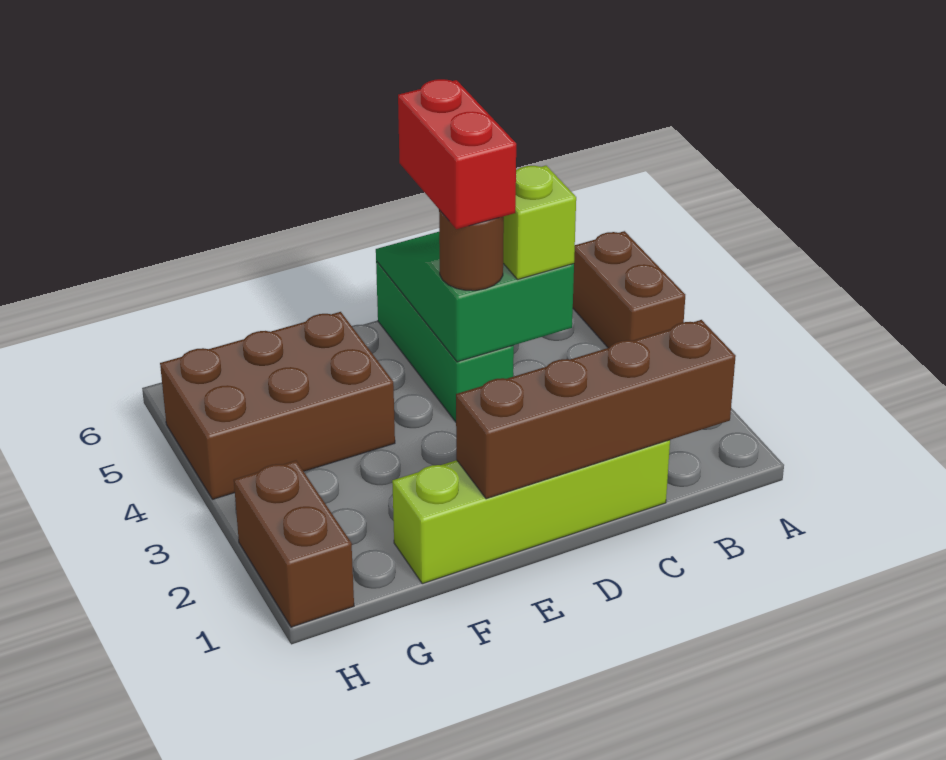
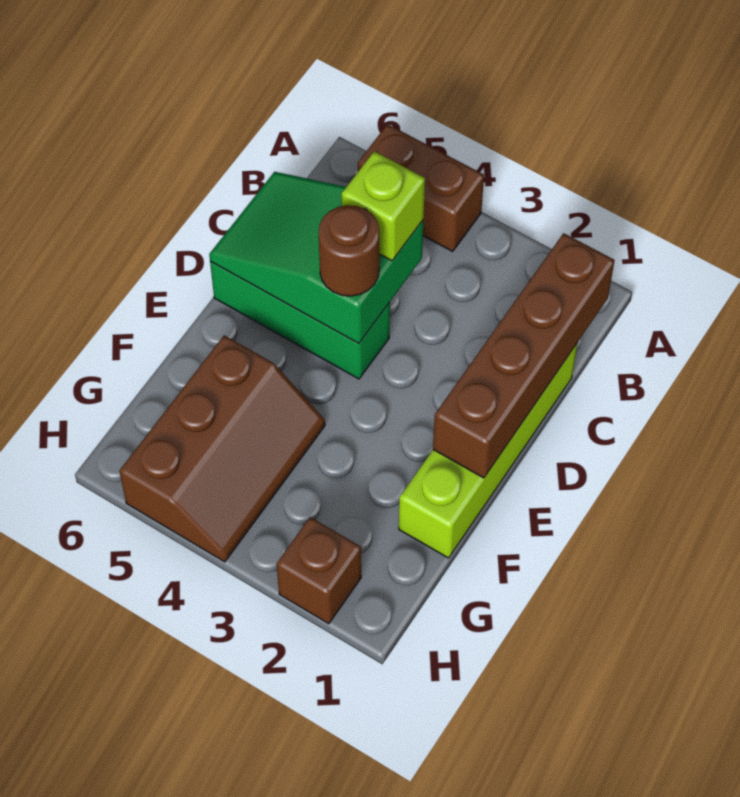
red brick D4:D5 level 4 -> none
brown brick F4:H5 level 1 -> brown slope F4:H5 level 1 top 5
brown brick H1:H2 level 1 -> brown brick H2 level 1

